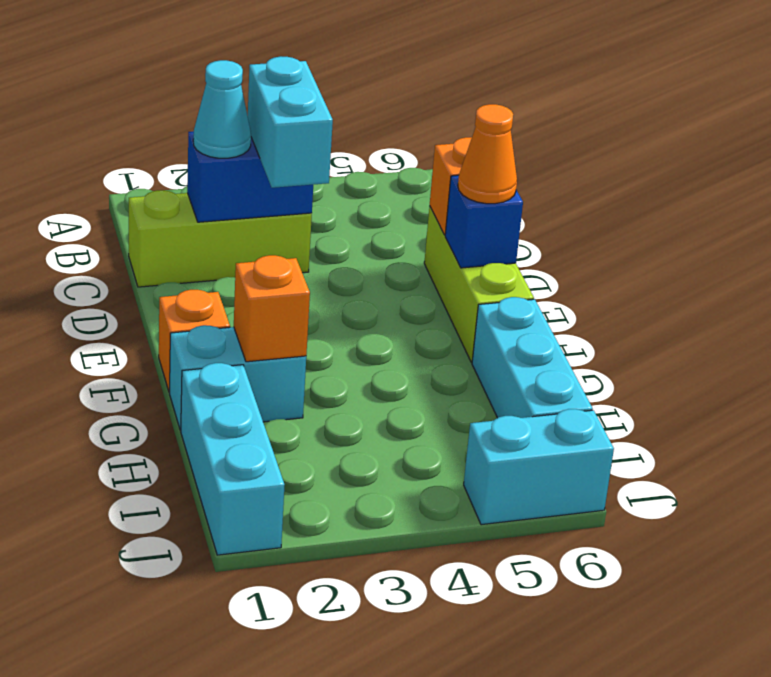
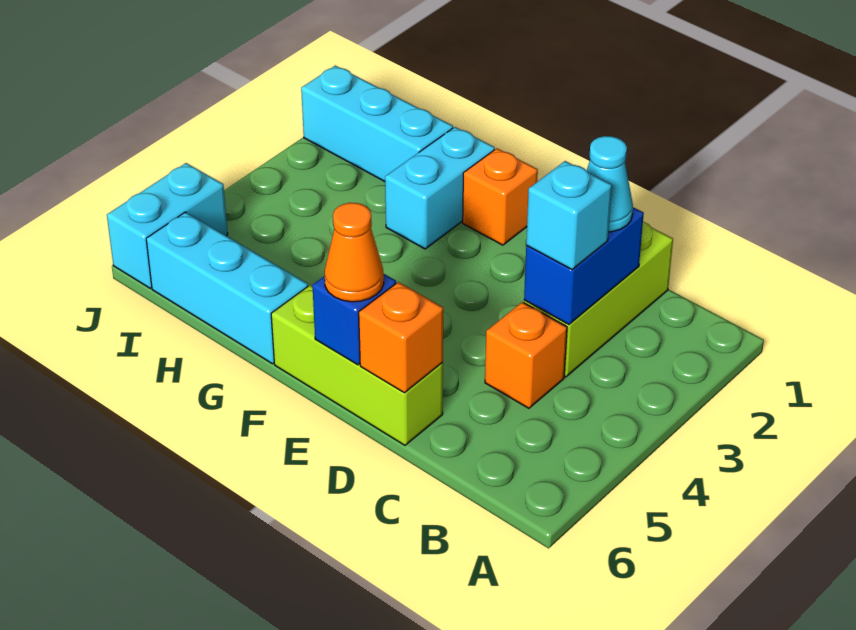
cyan brick C3:D3 level 3 -> cyan brick C3 level 3
orange brick G2 level 2 -> orange brick C4 level 1

